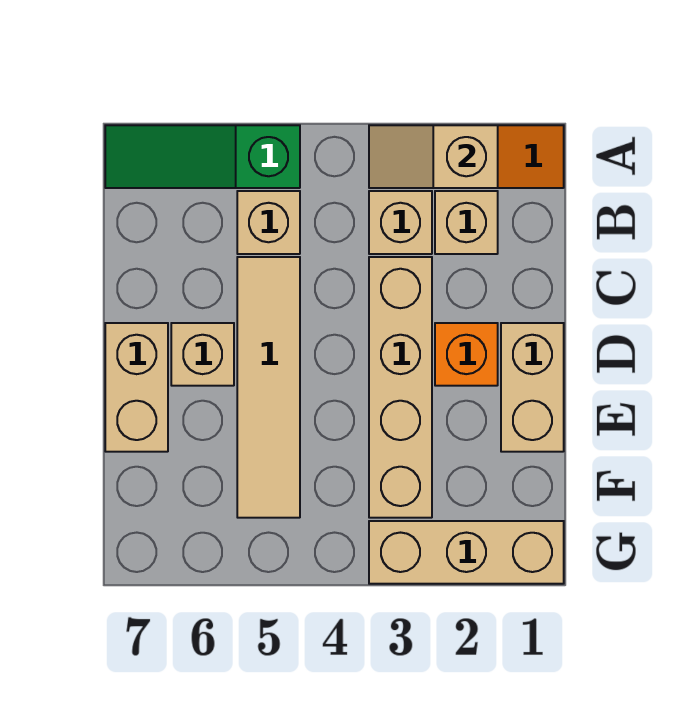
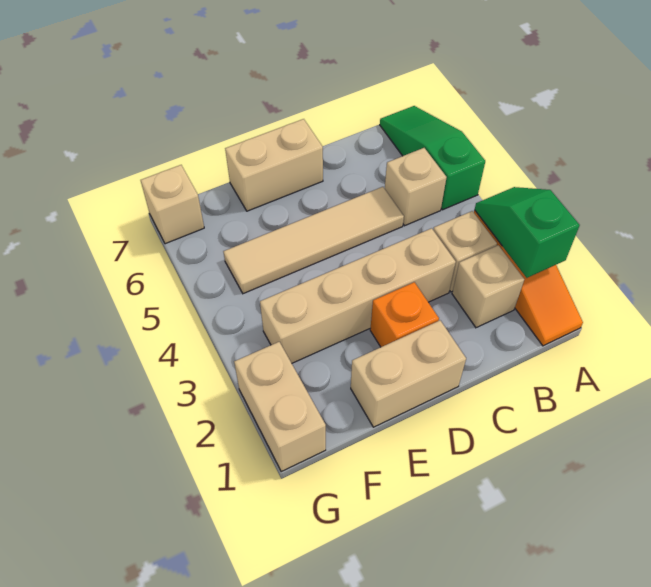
tan slope A2:A3 level 2 top 2 -> green slope A2:A3 level 2 top 2
tan brick D6 level 1 -> tan brick G7 level 1
tan brick G1:G3 level 1 -> tan brick G1:G2 level 1

